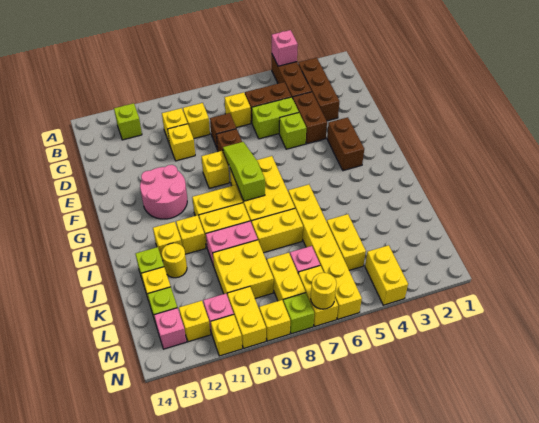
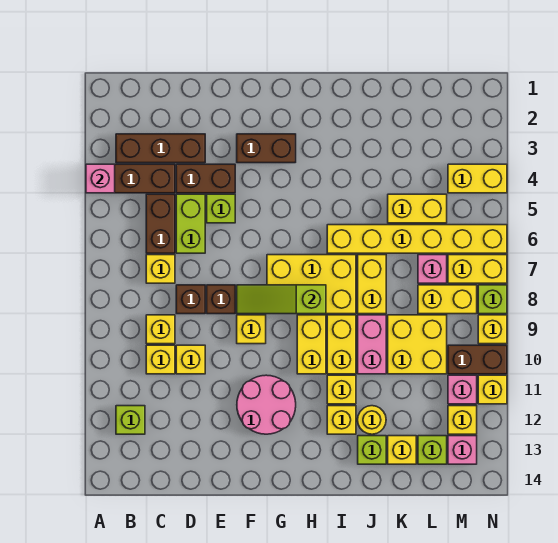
yellow brick M10:N10 level 1 -> brown brick M10:N10 level 1
yellow round brick N7 level 2 -> none

